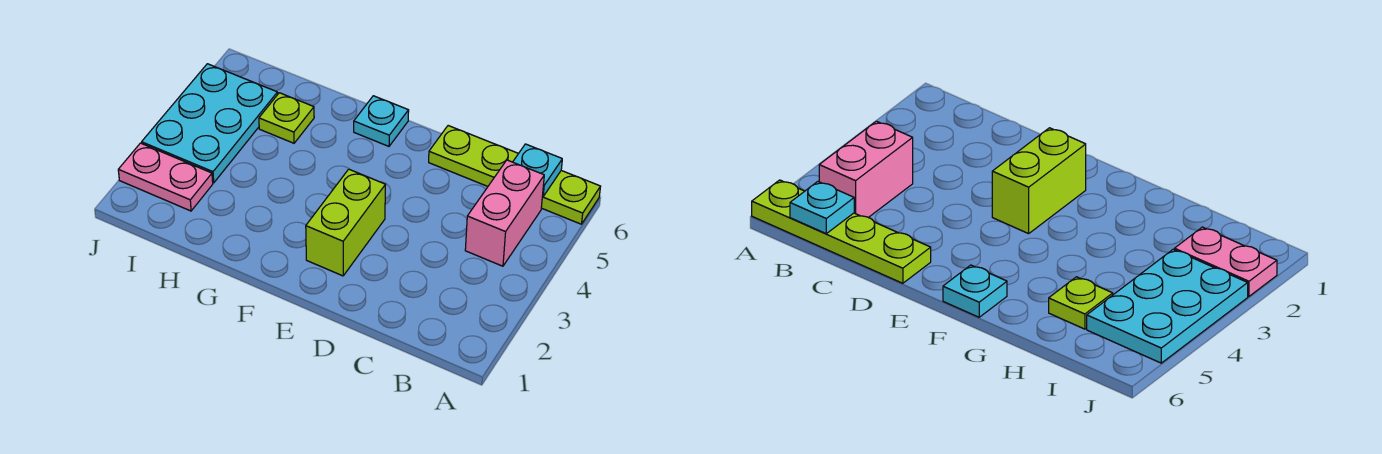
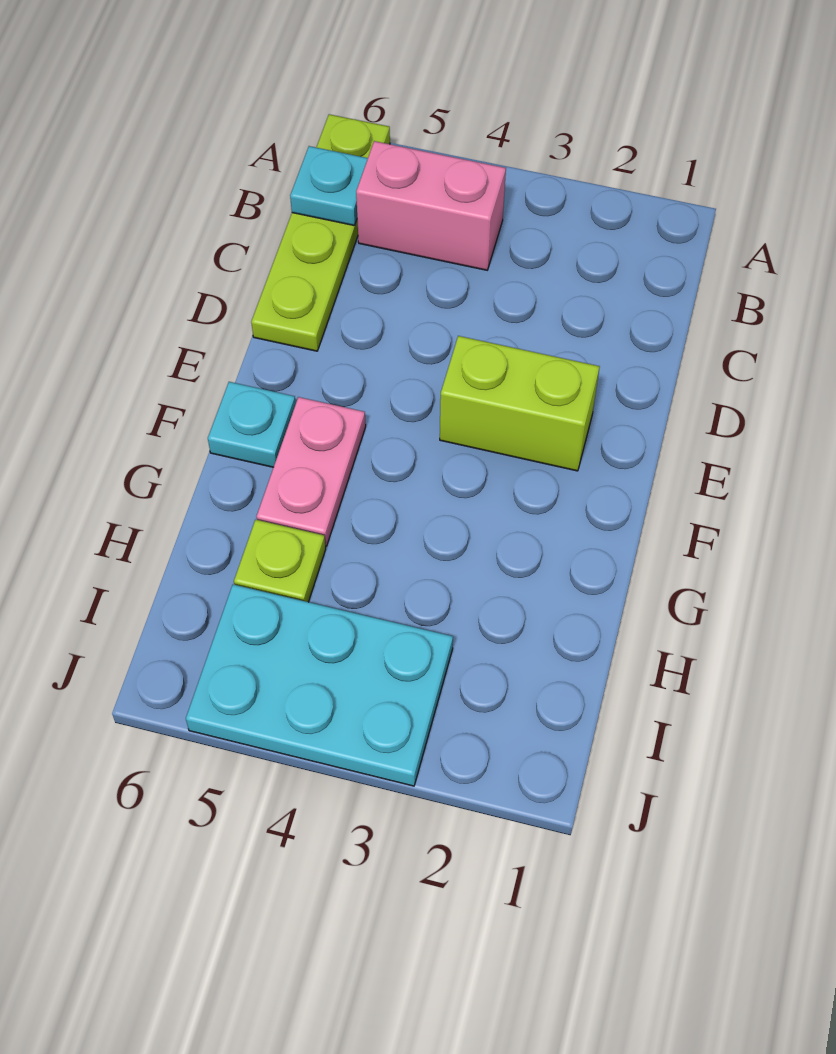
pink plate I2:J2 level 1 -> pink plate F5:G5 level 1

